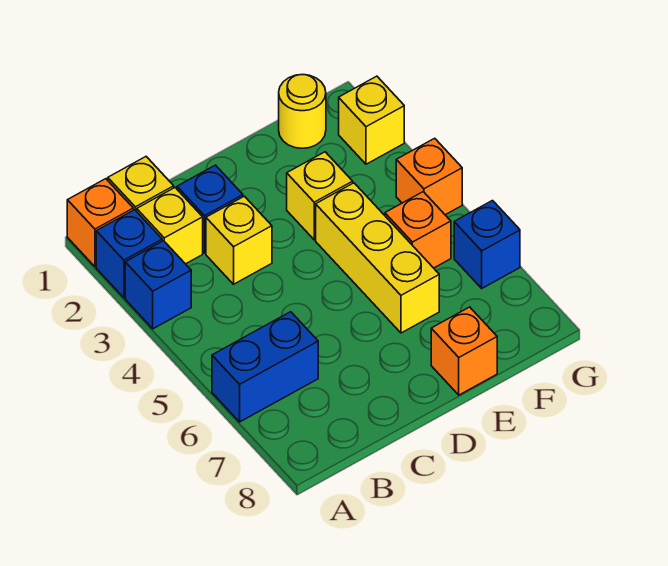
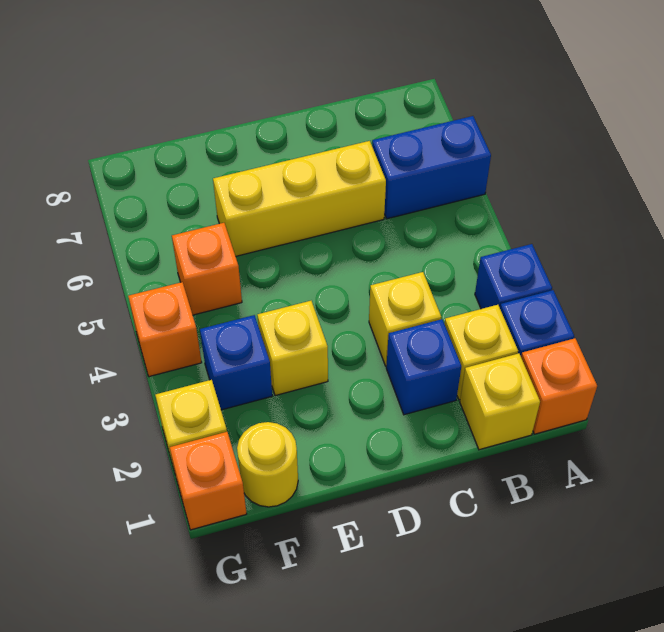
yellow brick E4:E6 level 1 -> yellow brick C6:E6 level 1
orange brick E8 level 1 -> orange brick G1 level 1
blue brick G6 level 1 -> blue brick F3 level 1

